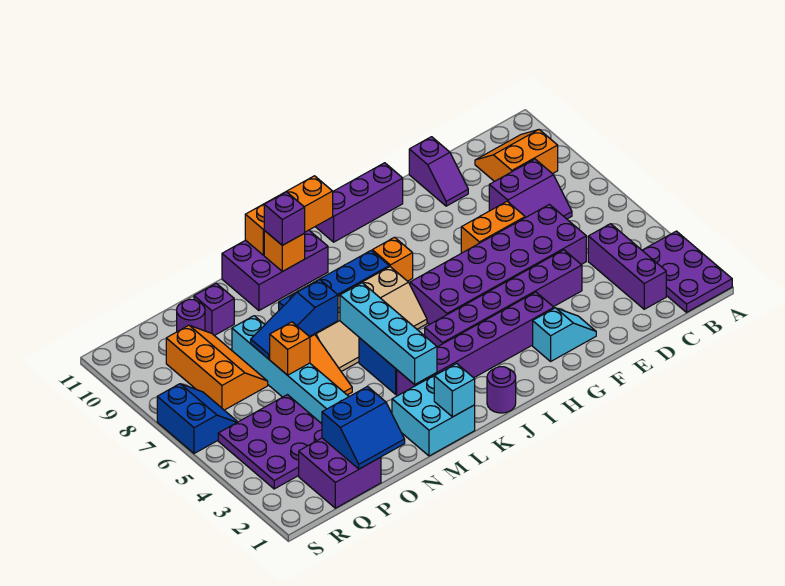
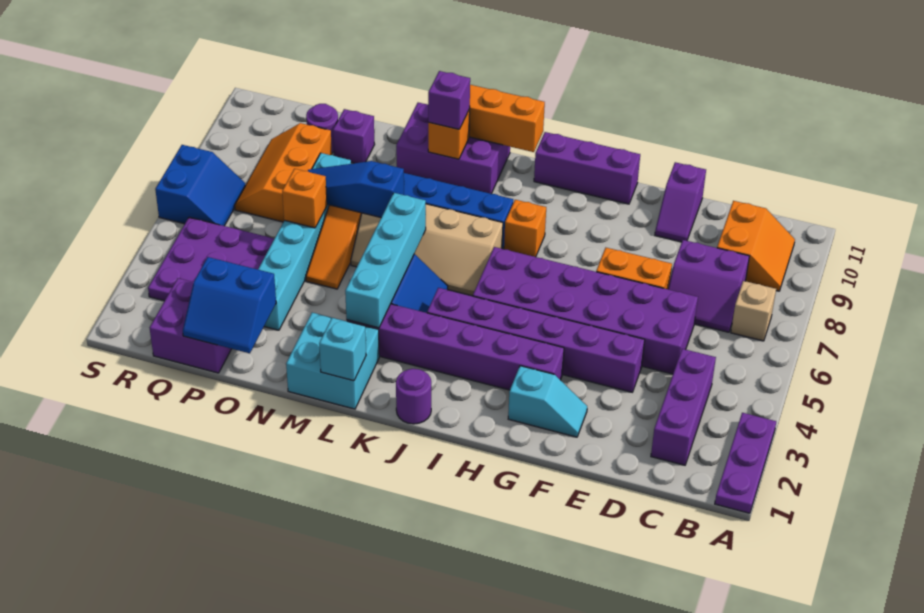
purple plate A1:B3 level 1 -> purple plate A1:A3 level 1
none -> tan brick B7 level 1
orange slope B9:C10 level 1 top 9 -> orange slope B9:C10 level 1 top C
orange slope P7:Q9 level 1 top Q -> orange slope P7:Q9 level 1 top P

